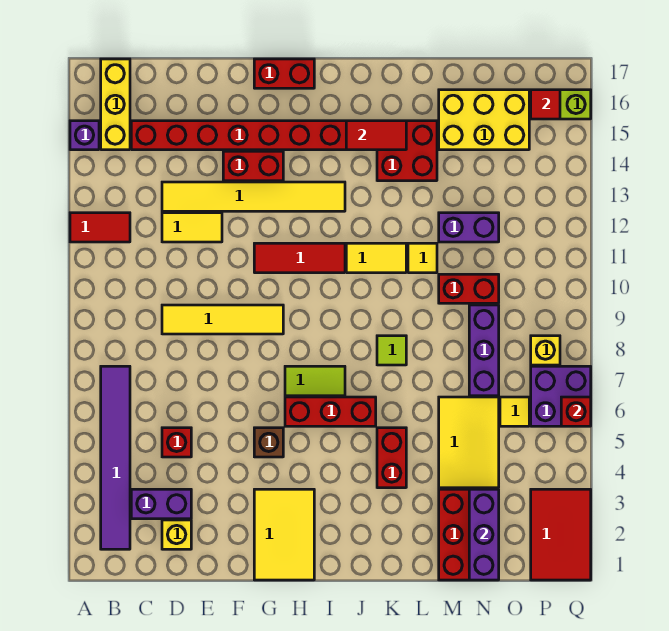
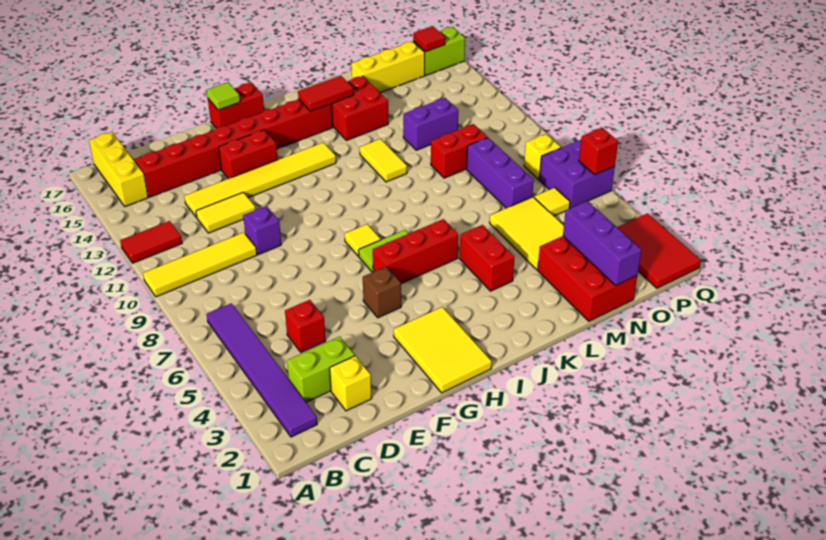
purple brick A15 level 1 -> purple brick E10 level 1
purple brick C3:D3 level 1 -> lime brick C3:D3 level 1
yellow tile D9:G9 level 1 -> yellow tile A10:D10 level 1
red tile G11:I11 level 1 -> none
yellow tile J11:K11 level 1 -> yellow tile K11:K12 level 1
lime tile K8 level 1 -> lime tile G17 level 2
yellow tile L11 level 1 -> yellow tile H8 level 1
yellow brick M15:O16 level 1 -> yellow brick M16:O16 level 1

